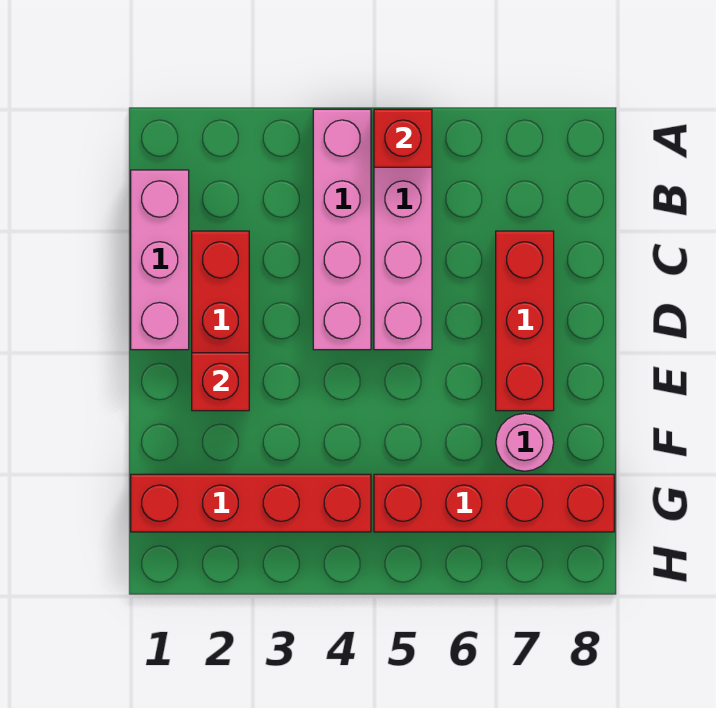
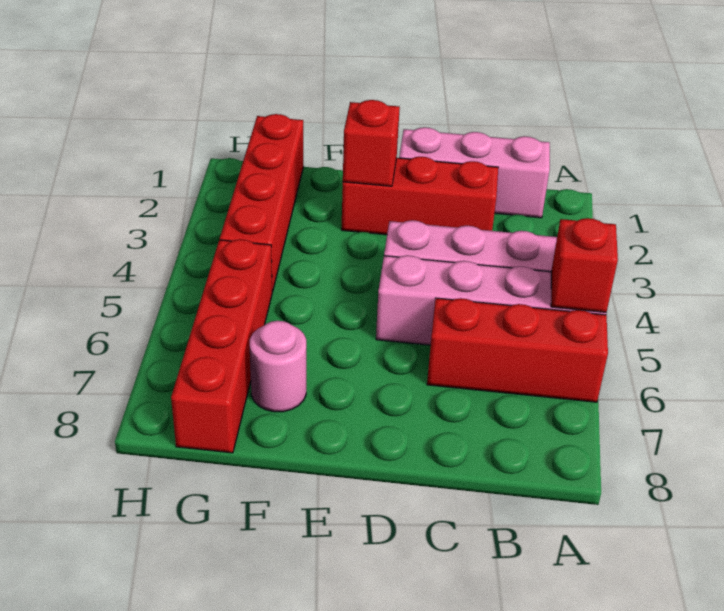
red brick C7:E7 level 1 -> red brick A6:C6 level 1

